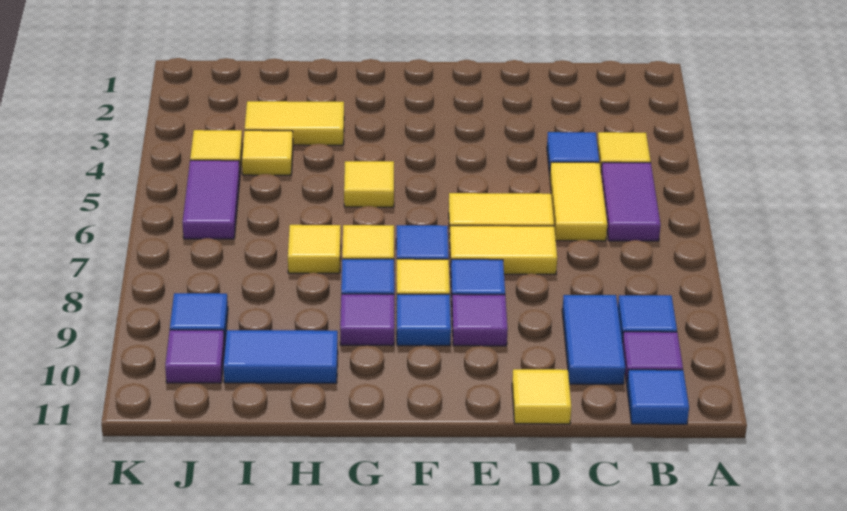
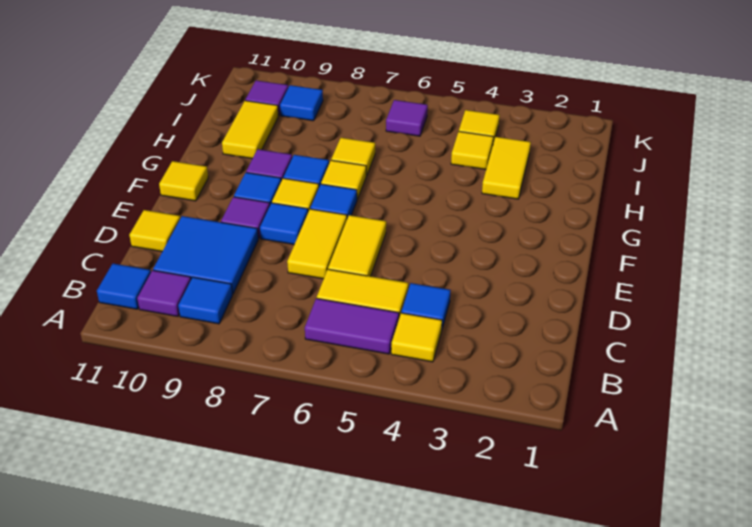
blue tile C9:C10 level 1 -> blue tile C9:D10 level 1
yellow tile G5 level 1 -> yellow tile F11 level 1
blue tile H10:I10 level 1 -> yellow tile H10:I10 level 1
purple tile J5:J6 level 1 -> purple tile J6 level 1

